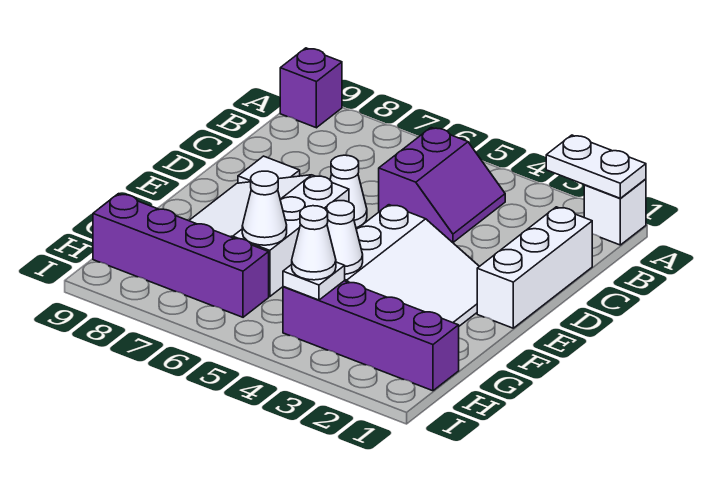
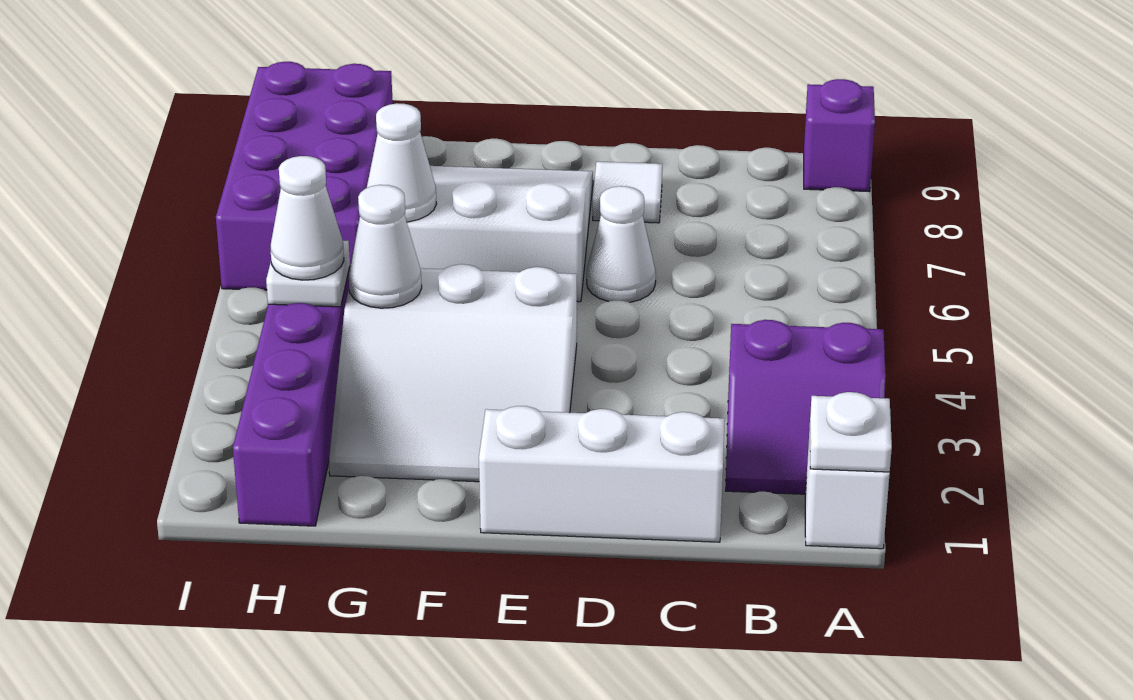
white plate A1:A2 level 2 -> white plate A1 level 2
purple slope B4:C5 level 1 top 5 -> purple slope A2:B3 level 1 top 3
purple brick H6:H9 level 1 -> purple brick H6:I9 level 1

